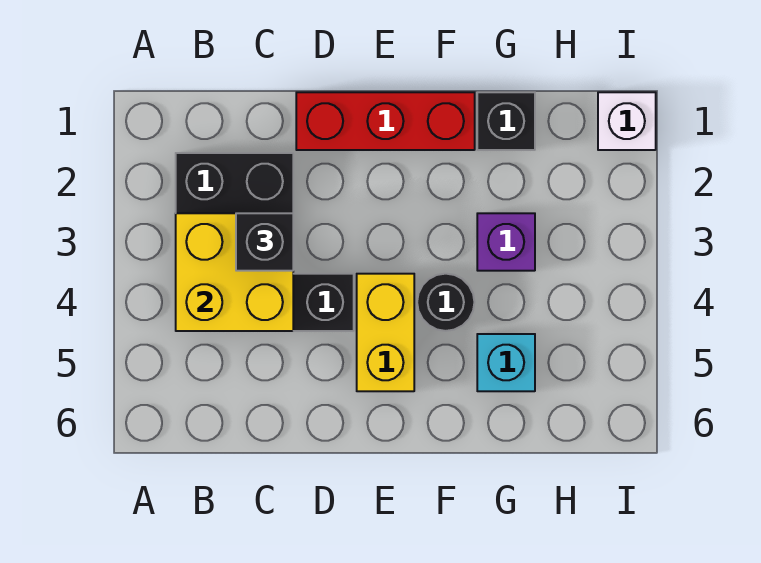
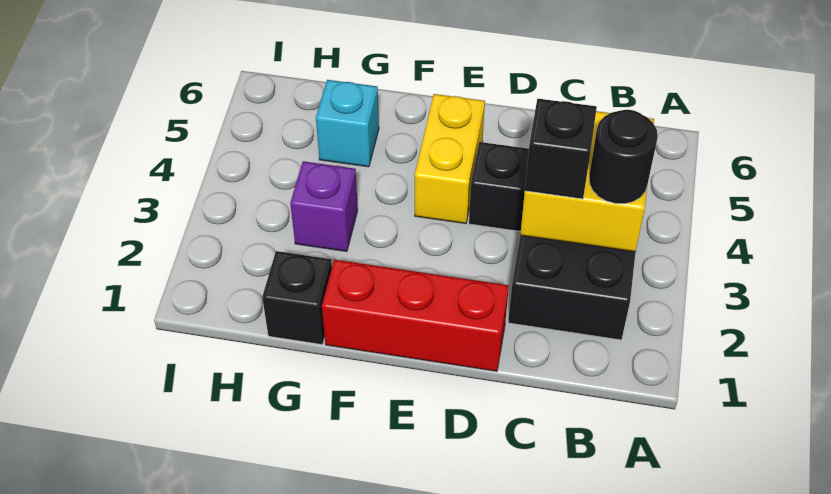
black round brick F4 level 1 -> black round brick B3 level 3
white brick I1 level 1 -> none

